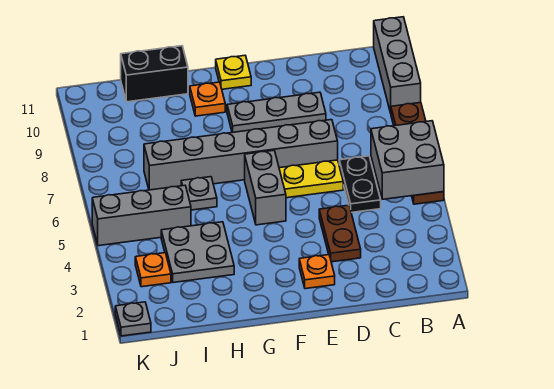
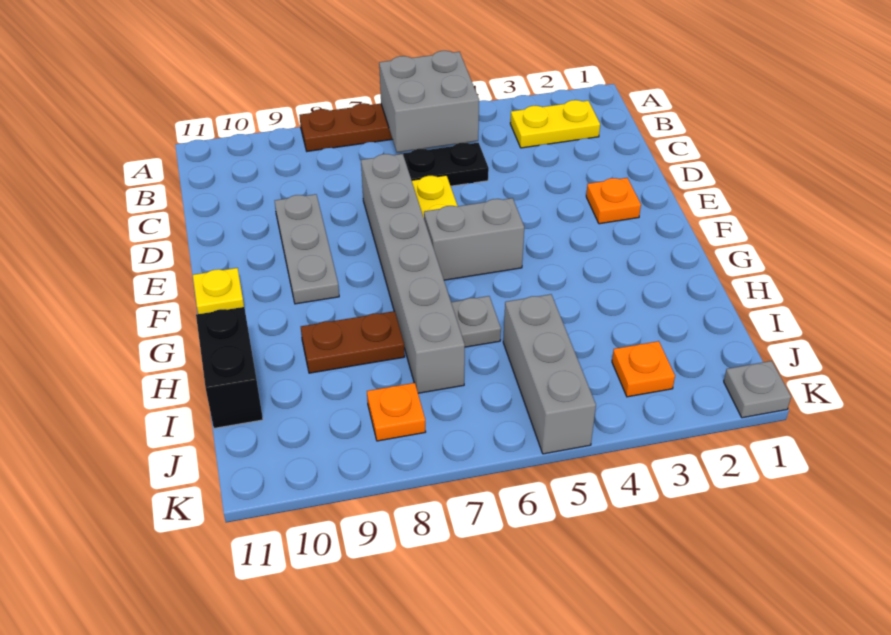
grey brick A9:A11 level 1 -> none
none -> yellow plate B2:B3 level 1
brown plate D3:D4 level 1 -> brown plate H8:H9 level 1
orange plate G10 level 1 -> orange plate J8 level 1
grey plate H3:I4 level 1 -> none

